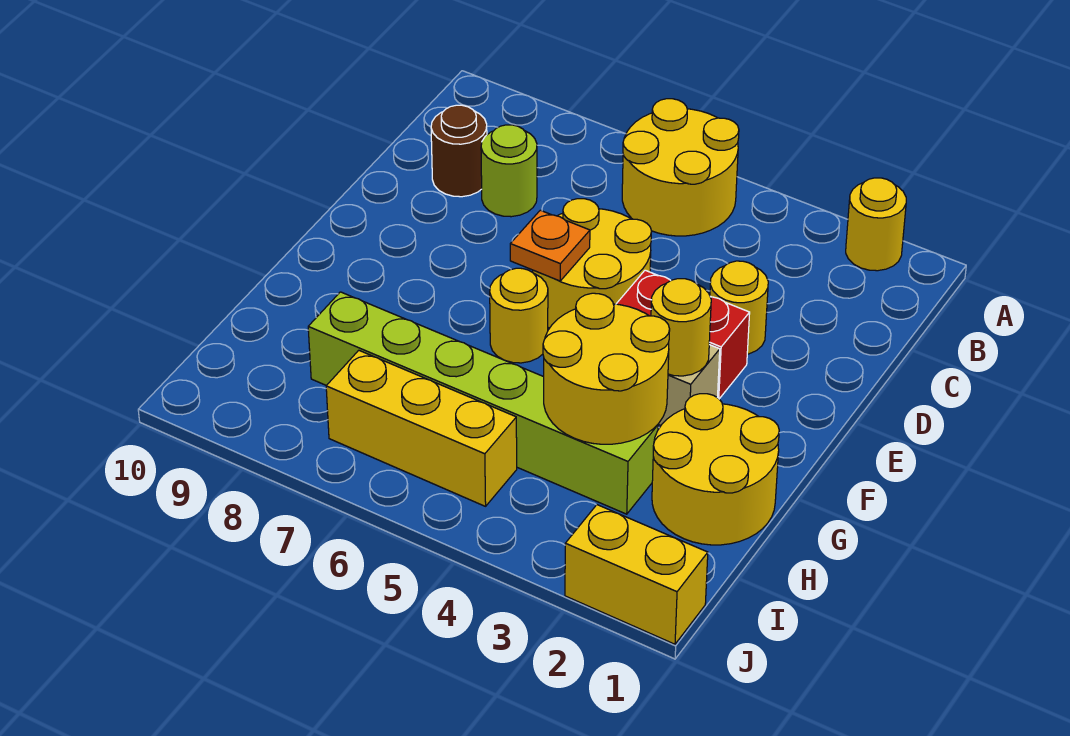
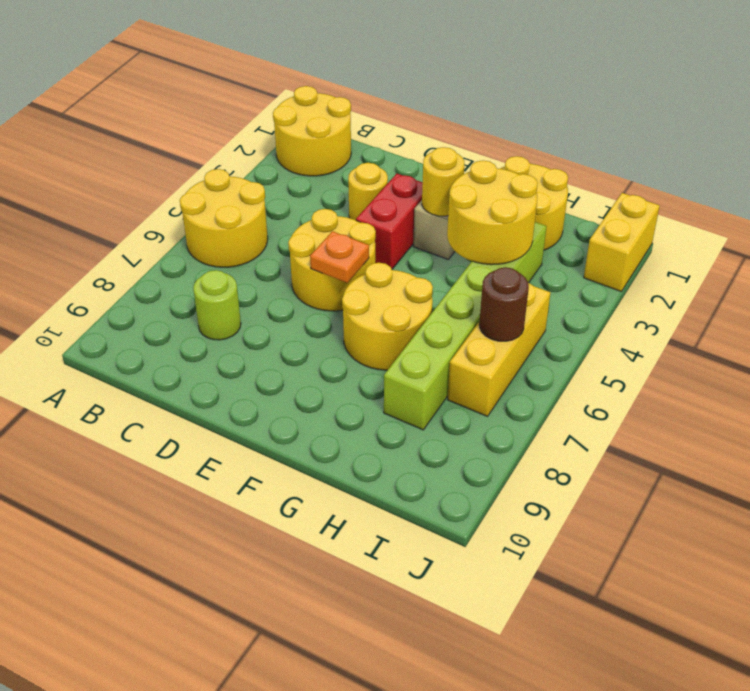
yellow round brick A2 level 1 -> yellow round brick A1:B2 level 1
brown round brick C9 level 1 -> brown round brick I6 level 2
yellow round brick F6 level 1 -> yellow round brick F6:G7 level 1

